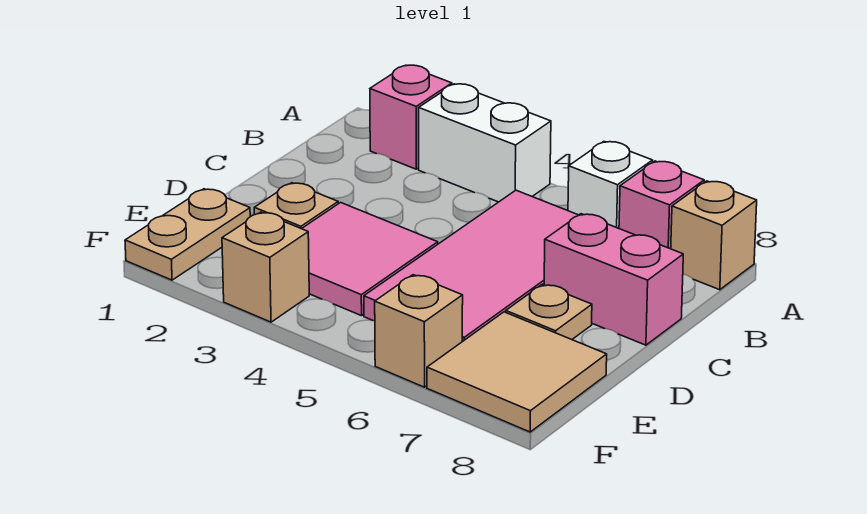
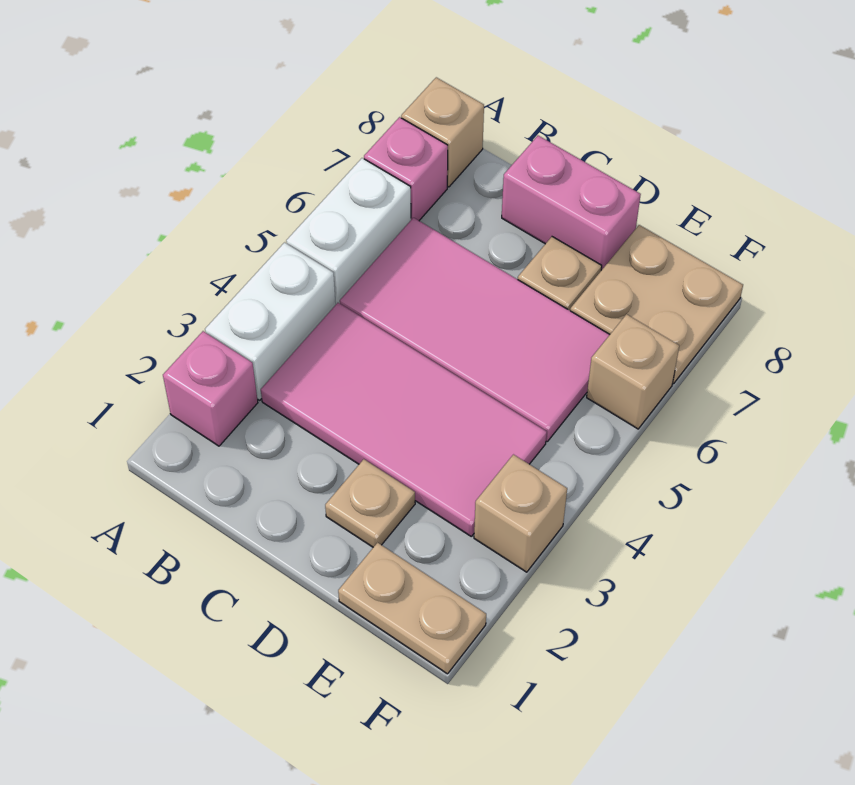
white brick A6 level 1 -> white brick A5:A6 level 1
pink brick C7:C8 level 1 -> pink brick C8:D8 level 1
pink tile D3:E4 level 1 -> pink tile B3:E4 level 1
tan tile E7:F8 level 1 -> tan plate E7:F8 level 1

